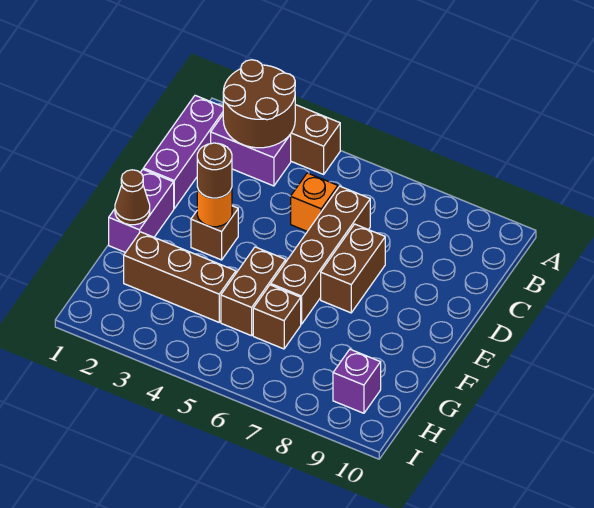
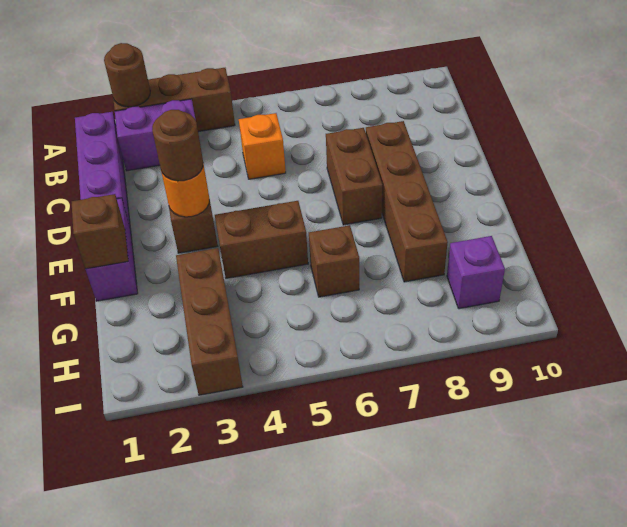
brown round brick A2:B3 level 2 -> brown round brick A2 level 2
brown brick C6:F6 level 1 -> brown brick D8:G8 level 1
brown cone F1 level 2 -> brown brick F1 level 2
brown brick F5:G5 level 1 -> brown brick F4:F5 level 1
brown brick G2:G4 level 1 -> brown brick G3:I3 level 1

